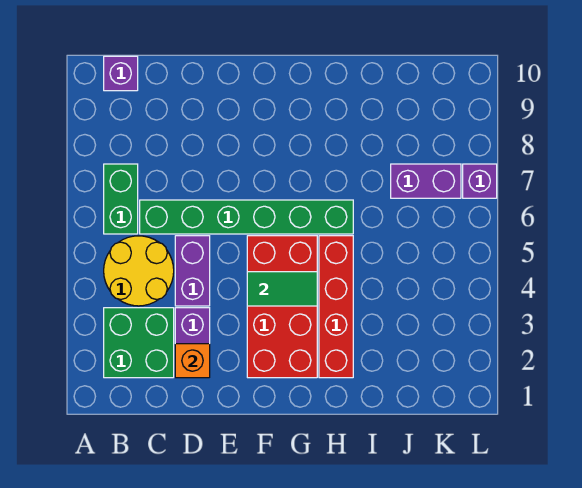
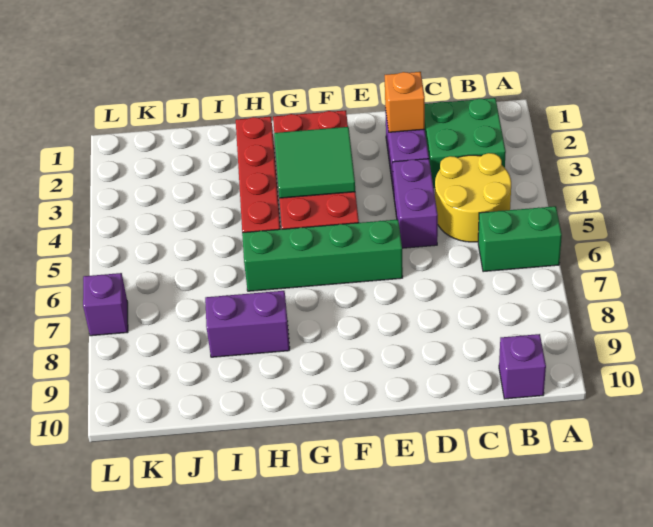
green brick B6:B7 level 1 -> green brick A6:B6 level 1
green brick C6:H6 level 1 -> green brick E6:H6 level 1
green tile F4:G4 level 2 -> green tile F3:G4 level 2
purple brick J7:K7 level 1 -> purple brick H8:I8 level 1

